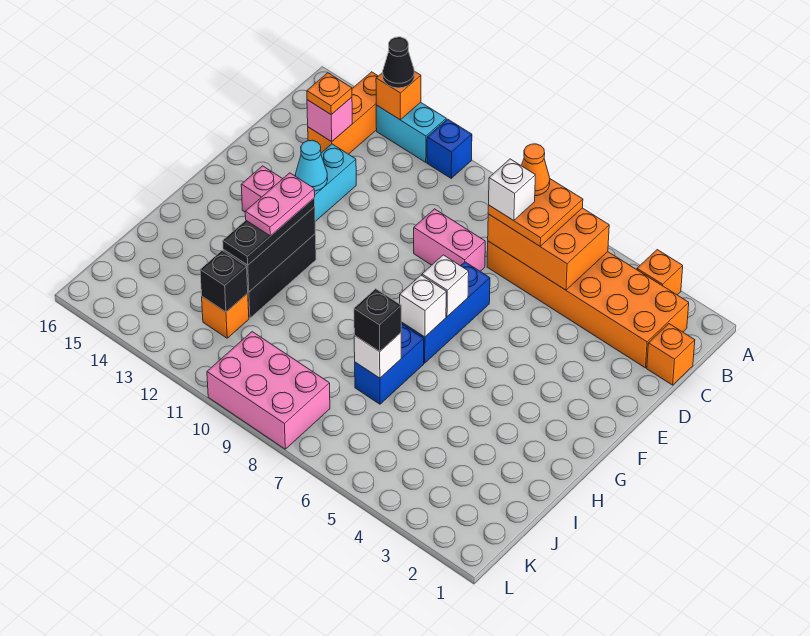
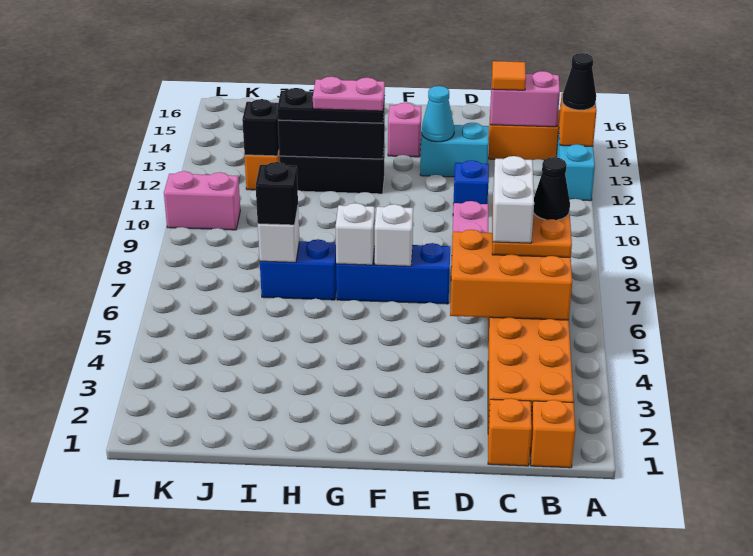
orange brick A3 level 1 -> orange brick B1 level 1
blue brick A11 level 1 -> blue brick D11 level 1
orange brick B5:C7 level 2 -> orange brick B5:D6 level 2
orange cone B7 level 4 -> black cone B7 level 4
white brick C7 level 4 -> white brick C6:C7 level 4
pink brick C14 level 2 -> pink brick B14:C14 level 2
orange plate C14 level 3 -> orange tile C14 level 3
pink brick K8:L10 level 1 -> pink brick K10:L10 level 1

